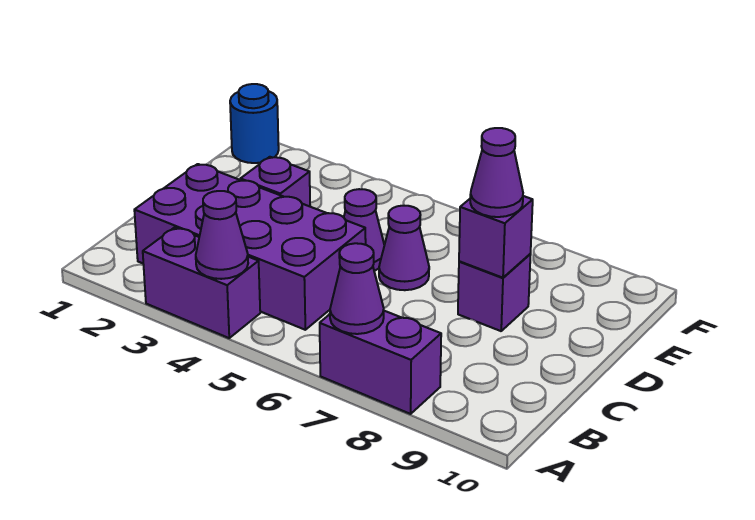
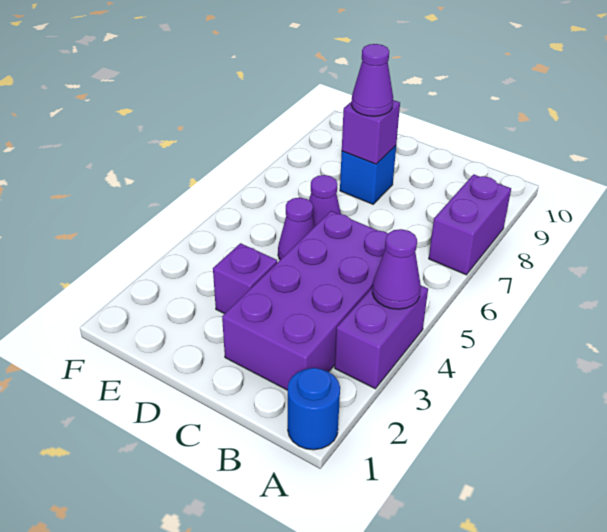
purple cone A7 level 2 -> none
purple brick D8 level 1 -> blue brick D8 level 1
blue round brick F1 level 1 -> blue round brick A1 level 1

